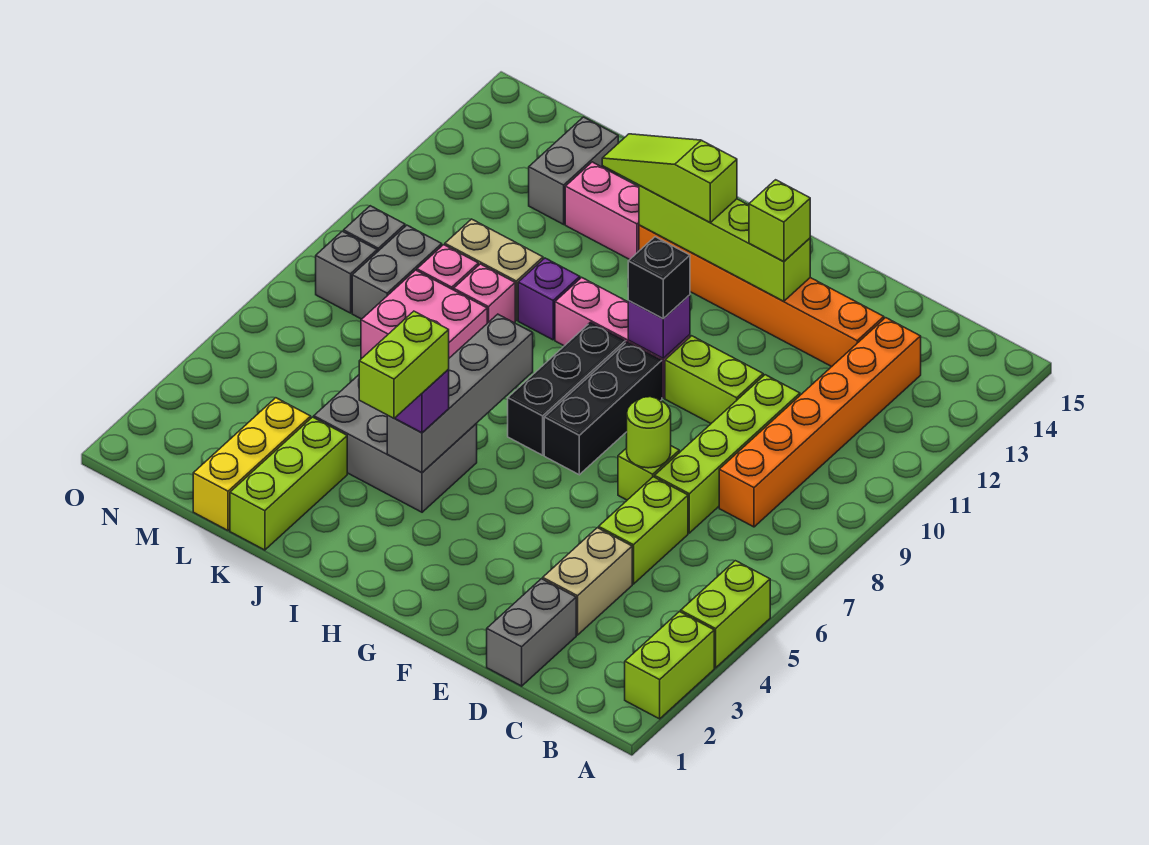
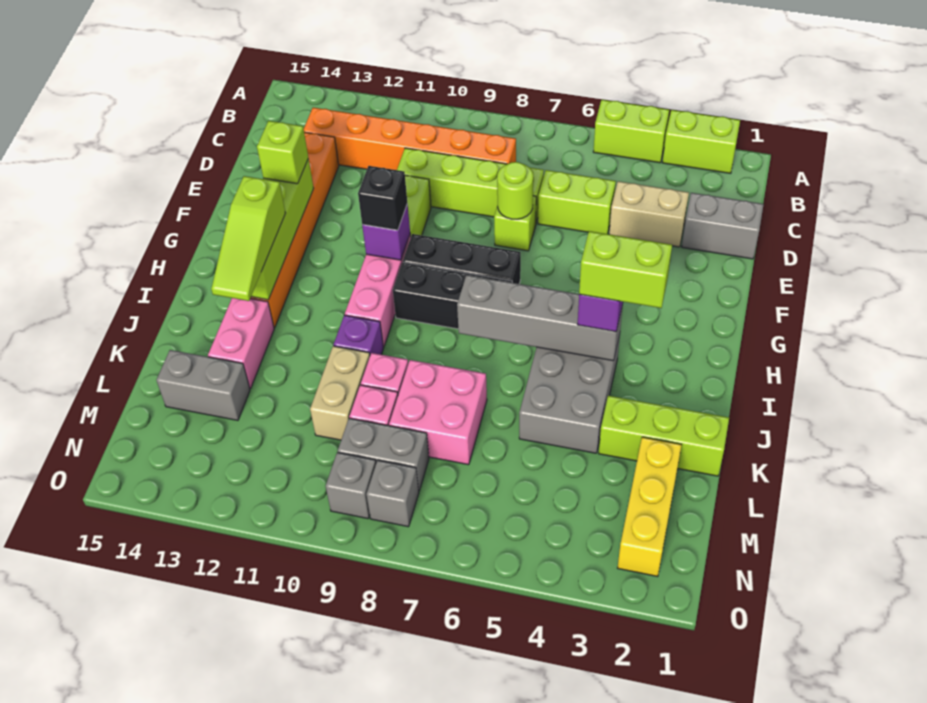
yellow brick L1:L3 level 1 -> yellow brick L2:N2 level 1

